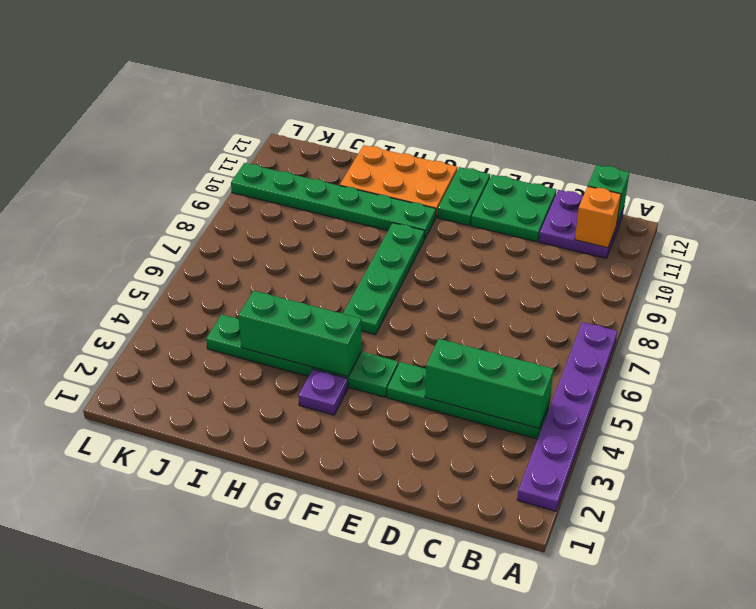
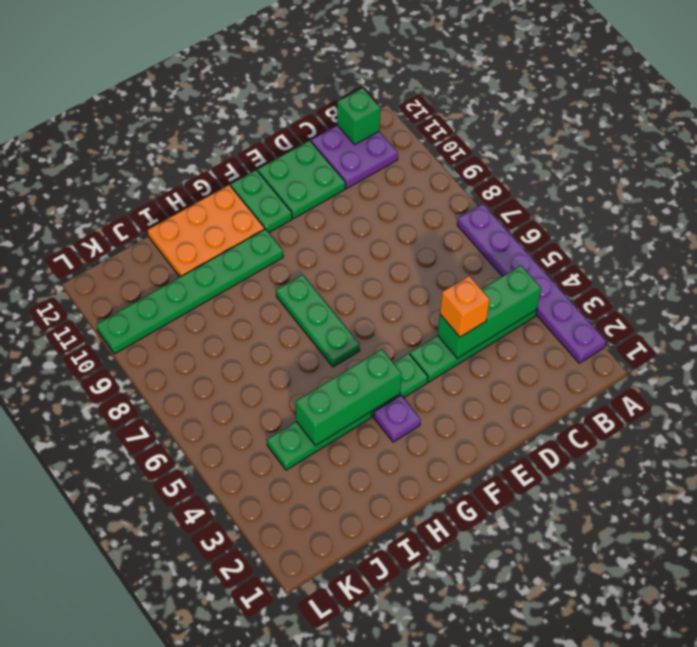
orange brick B11 level 2 -> orange brick D4 level 3
green plate G6:G9 level 1 -> green plate G6:G8 level 1

